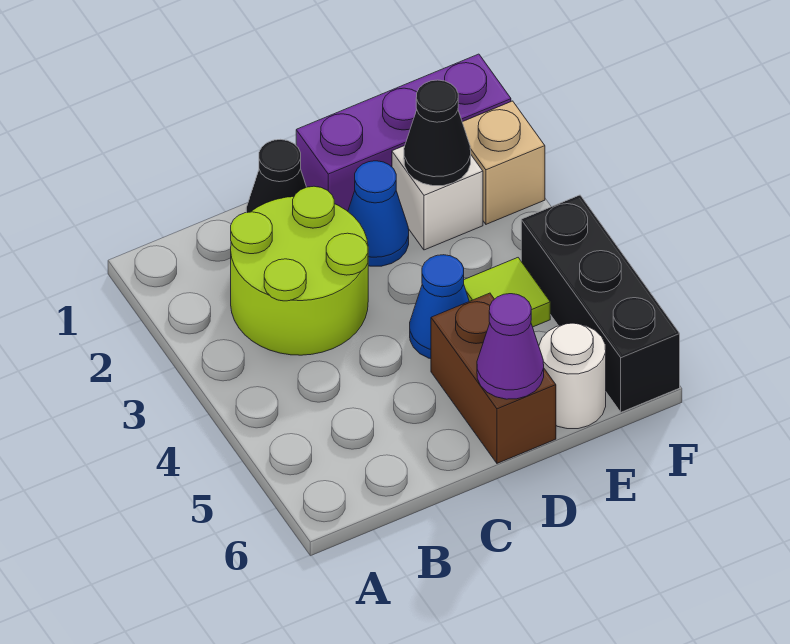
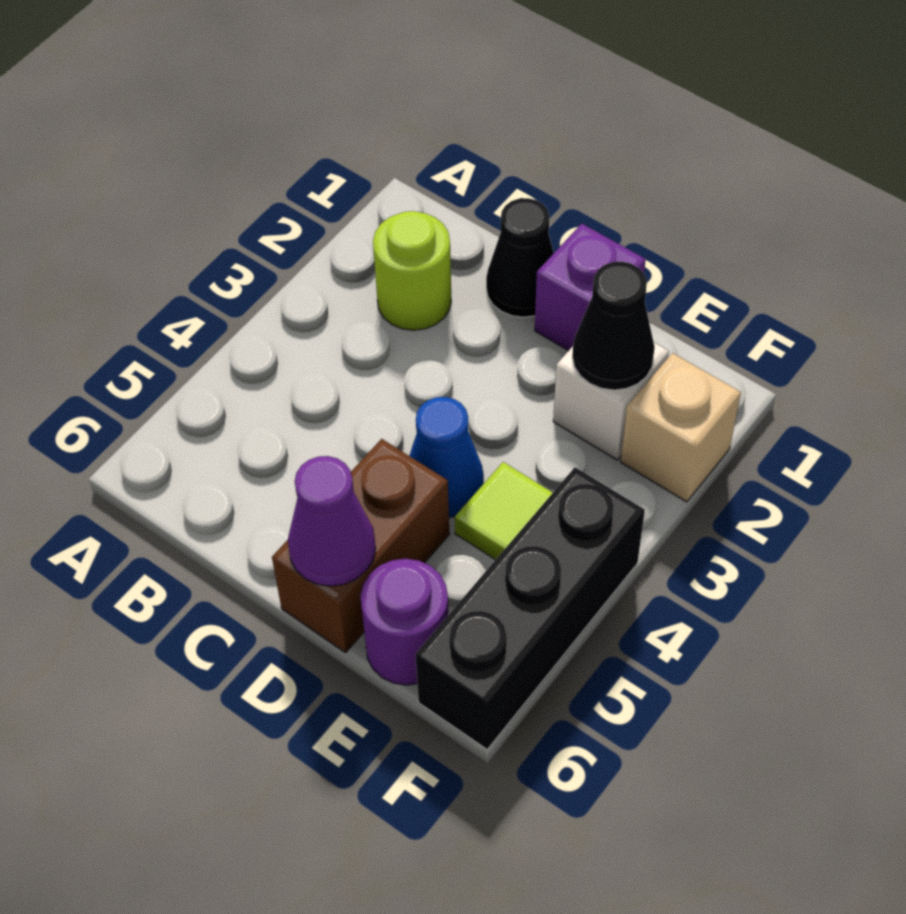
lime round brick B2:C3 level 1 -> lime round brick B2 level 1
purple brick D1:F1 level 1 -> purple brick D1 level 1
blue cone D2 level 1 -> none
white round brick E6 level 1 -> purple round brick E6 level 1

